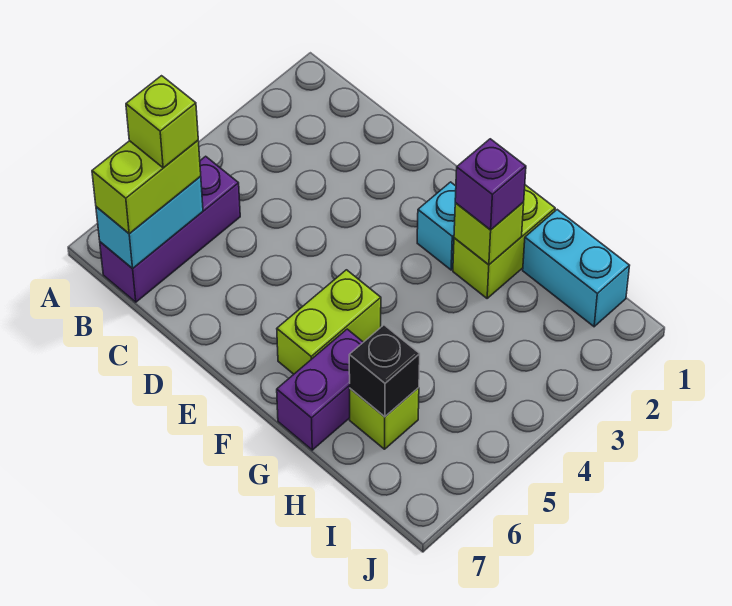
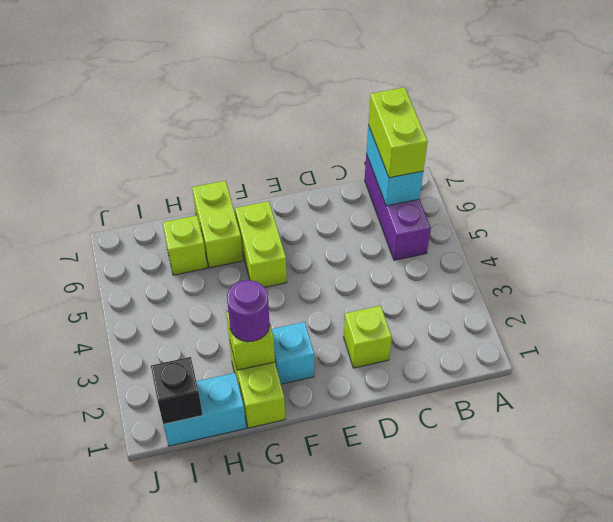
lime brick B6 level 4 -> lime brick D2 level 1
purple brick G2 level 3 -> purple round brick G2 level 3
purple brick G6:G7 level 1 -> lime brick G6:G7 level 1
black brick H6 level 2 -> black brick I1 level 2

